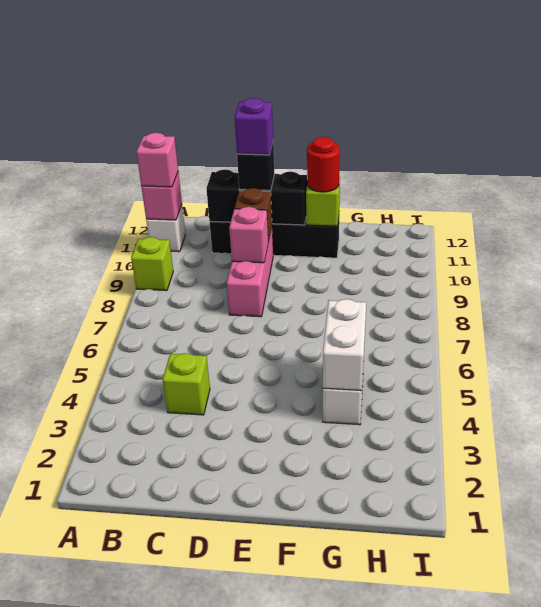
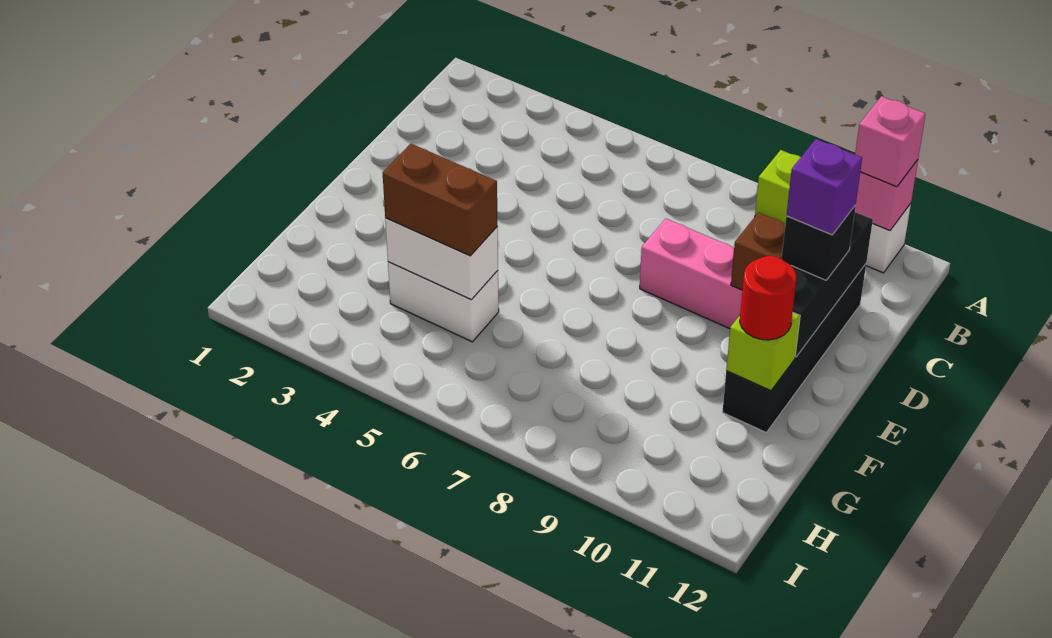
lime brick C4 level 1 -> none
pink brick D9 level 2 -> none
none -> brown brick G4:G5 level 3

